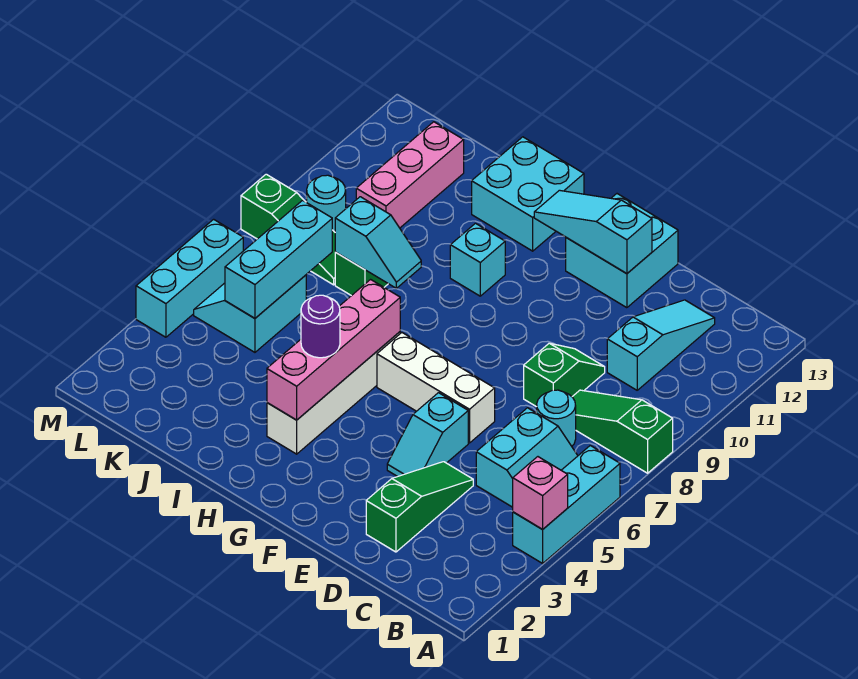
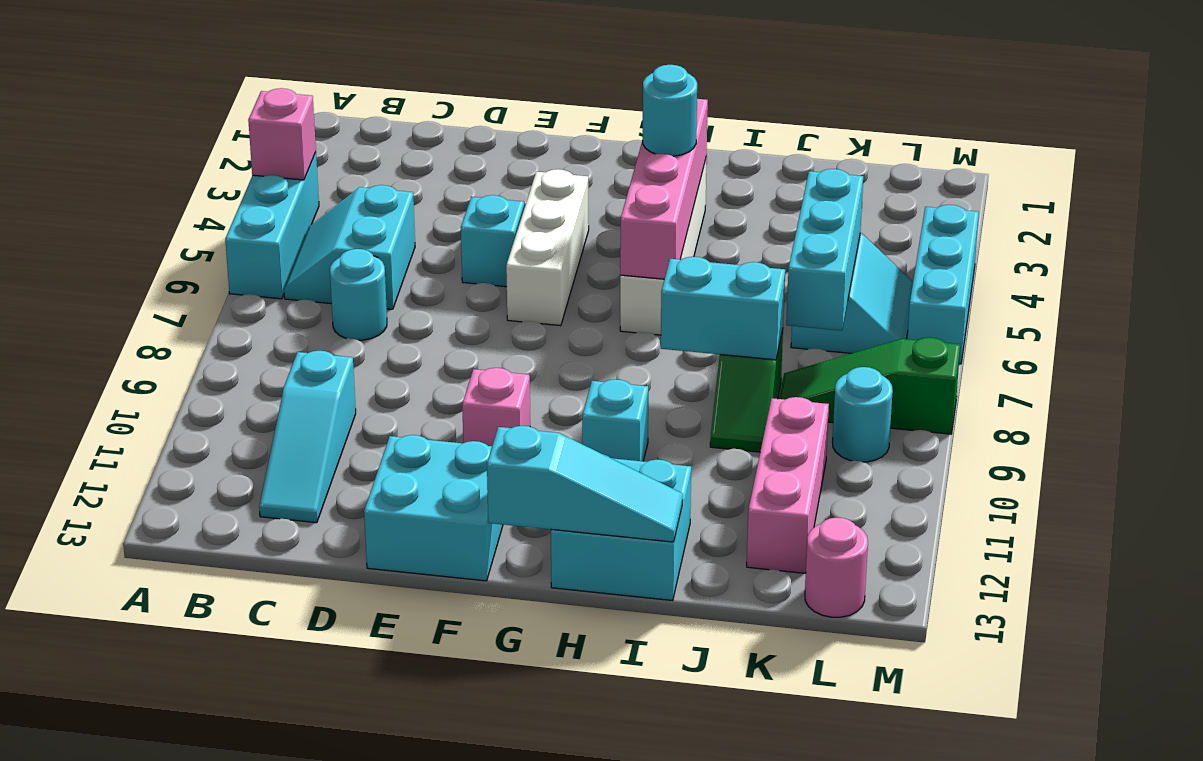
green slope A8:C8 level 1 top A -> none
green slope D2:D4 level 1 top 2 -> none
green slope D8:D9 level 1 top 8 -> none
white brick E6:G6 level 1 -> white brick F4:F6 level 1
cyan slope E12:G12 level 2 top E -> cyan slope G13:I13 level 2 top G
none -> pink brick F10 level 1
purple round brick H4 level 3 -> cyan round brick H4 level 3
cyan slope I8:J8 level 2 top J -> cyan brick I8:J8 level 2
none -> pink round brick L13 level 1

